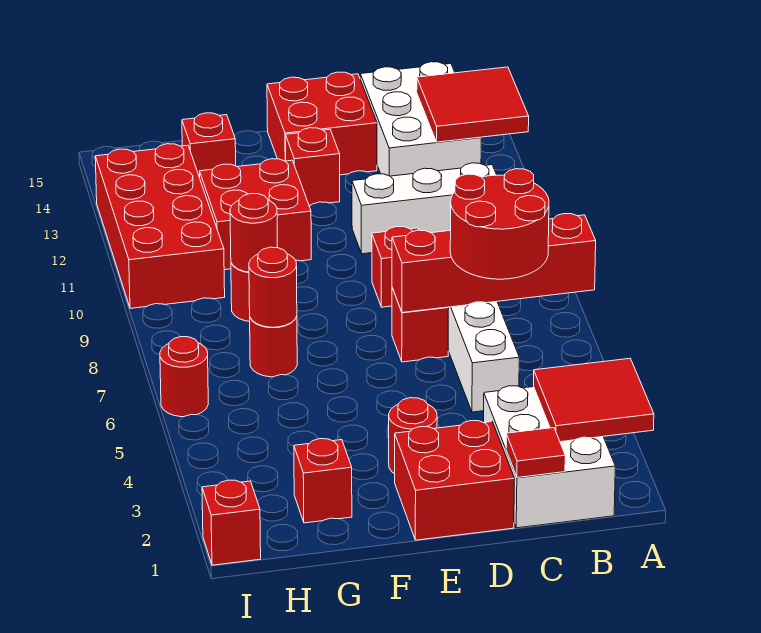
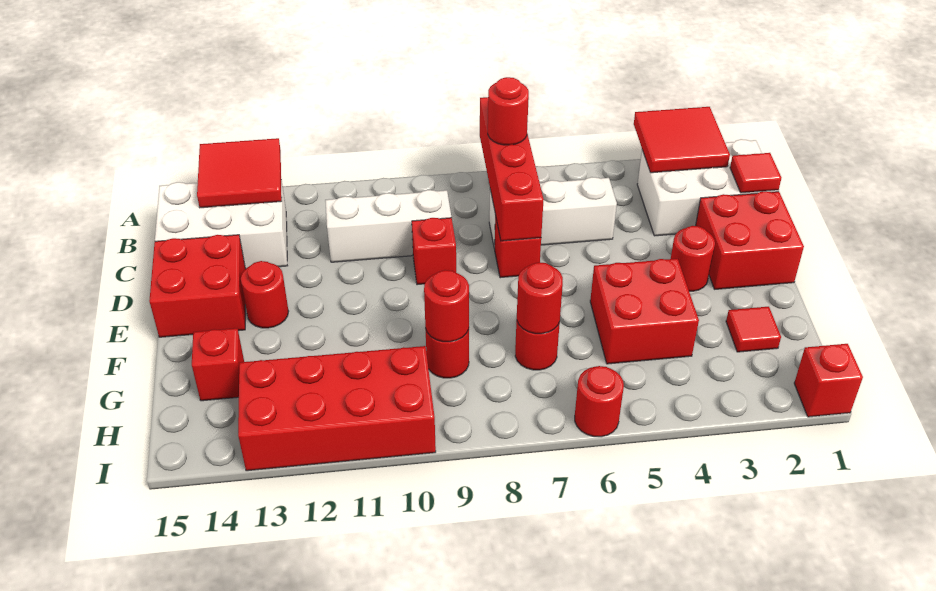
red round brick B6:C7 level 3 -> red round brick B7 level 3
white brick B11:D11 level 1 -> white brick C9:C11 level 1
red brick E13 level 1 -> red round brick E13 level 1
red brick F11:G12 level 1 -> red brick F4:G5 level 1
red brick G2 level 1 -> red tile G2 level 1

